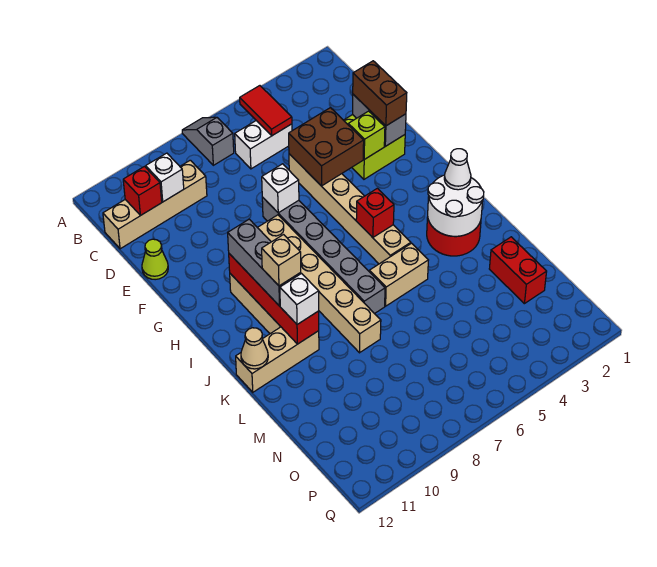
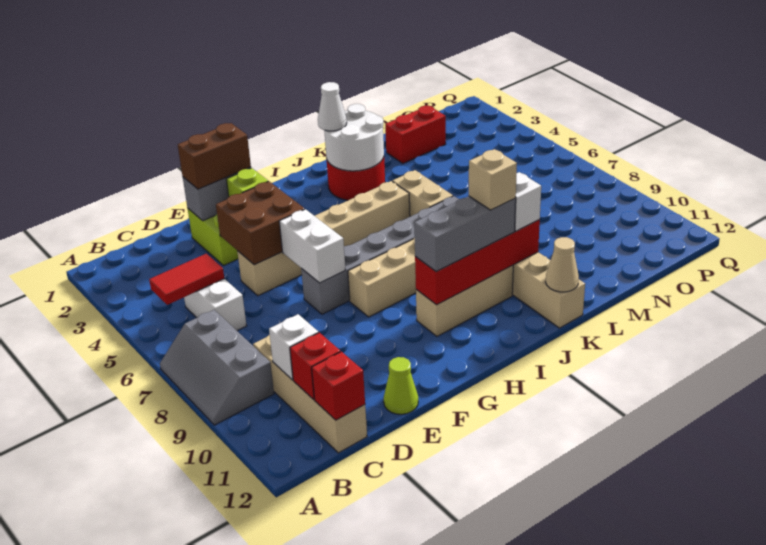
grey slope A7:B7 level 1 top B -> grey slope A7:B9 level 1 top B
white brick F7 level 2 -> white brick F6:F7 level 2
red brick I5 level 2 -> red brick C12 level 2

